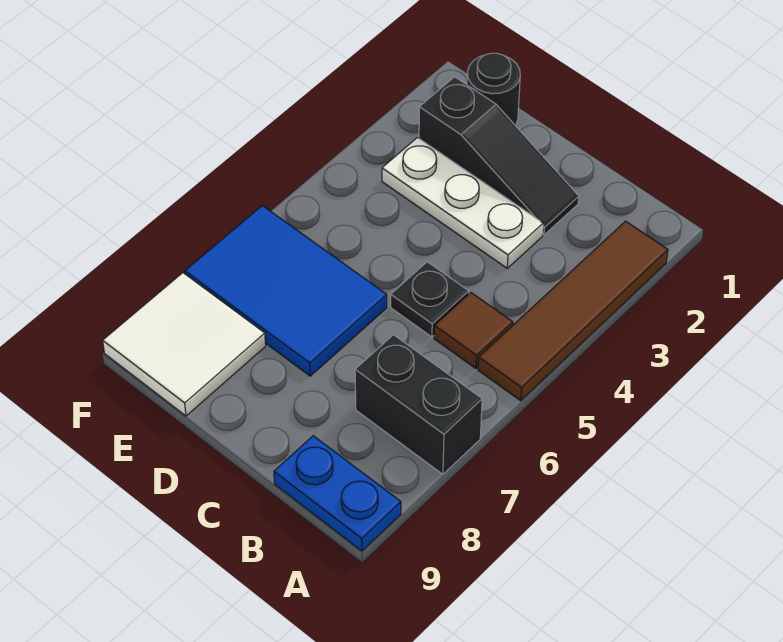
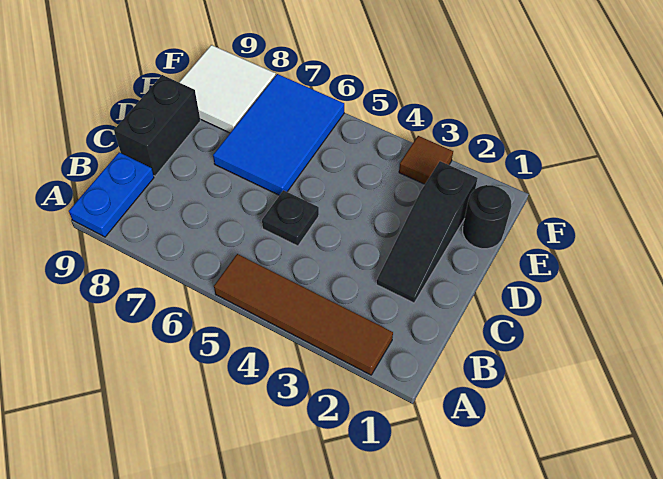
black brick A7:B7 level 1 -> black brick C9:D9 level 1
brown tile B5 level 1 -> brown tile F3 level 1
white plate C3:E3 level 1 -> none

